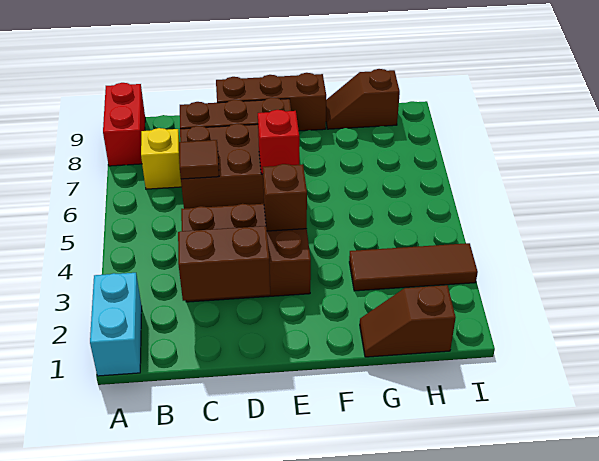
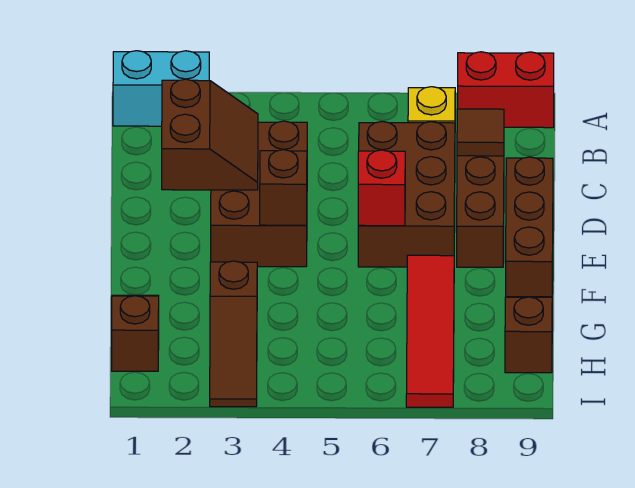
brown tile C6 level 2 -> brown tile C8 level 2
none -> red tile F7:I7 level 1
brown tile G3:I3 level 1 -> brown slope G3:I3 level 1 top G

